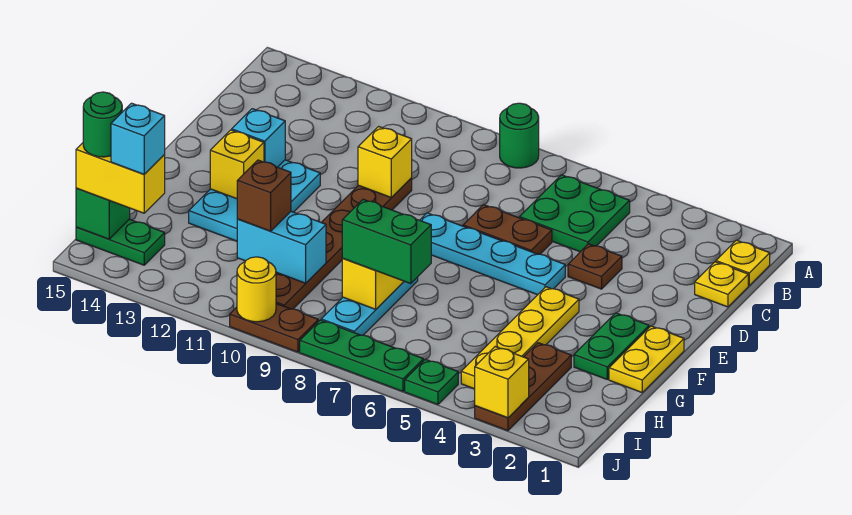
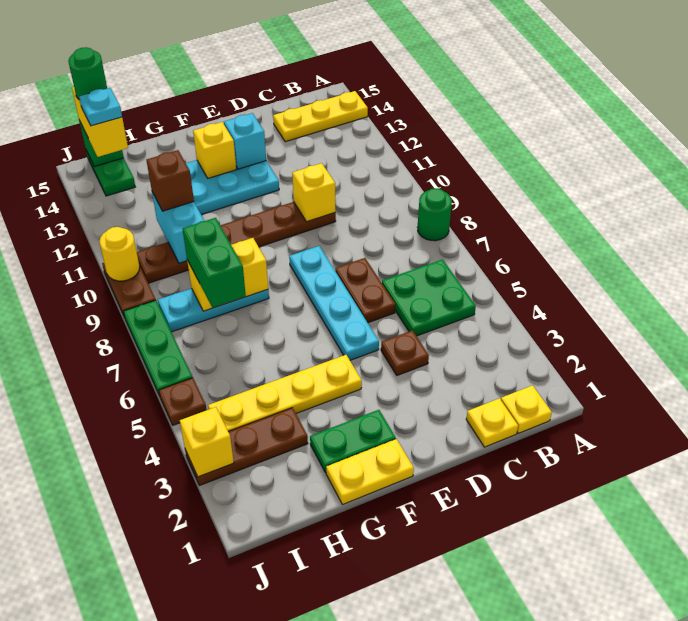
none -> yellow plate A14:C14 level 1
cyan brick I14 level 4 -> cyan plate I14 level 4
green plate J5 level 1 -> brown plate J5 level 1

